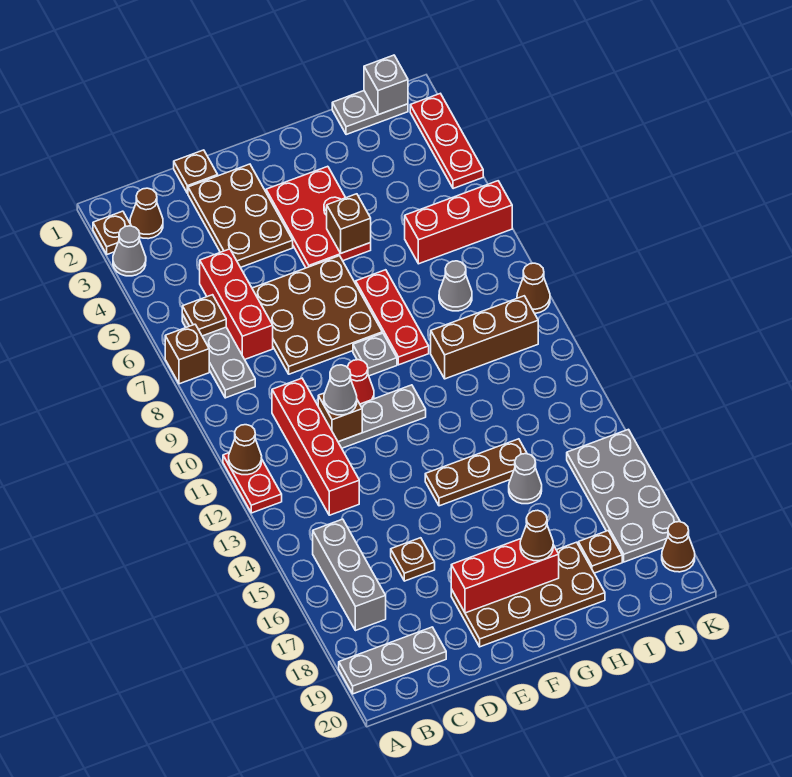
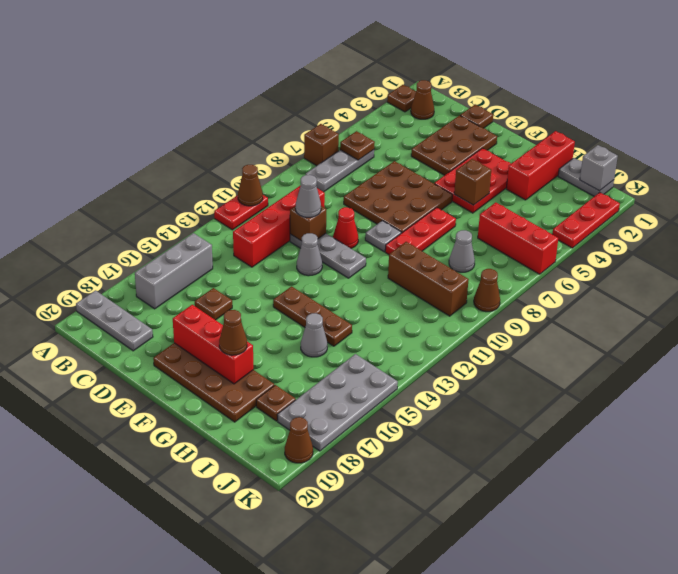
grey cone A3 level 1 -> grey cone E12 level 1
red brick C5:C7 level 1 -> red brick H1:H3 level 1

